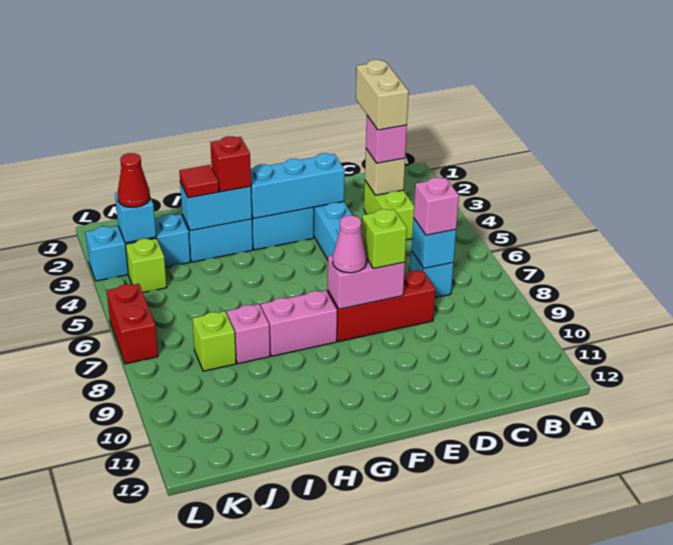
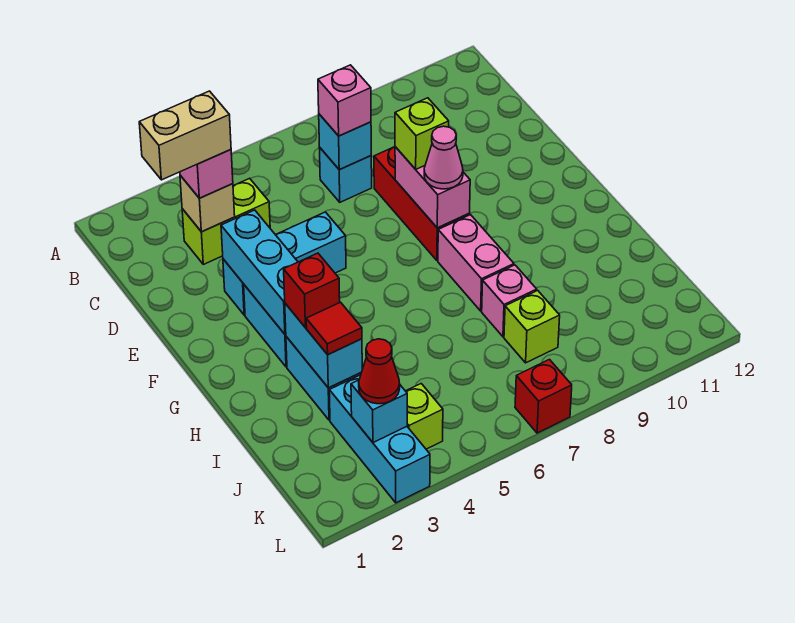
red brick L6:L7 level 1 -> red brick L7 level 1

